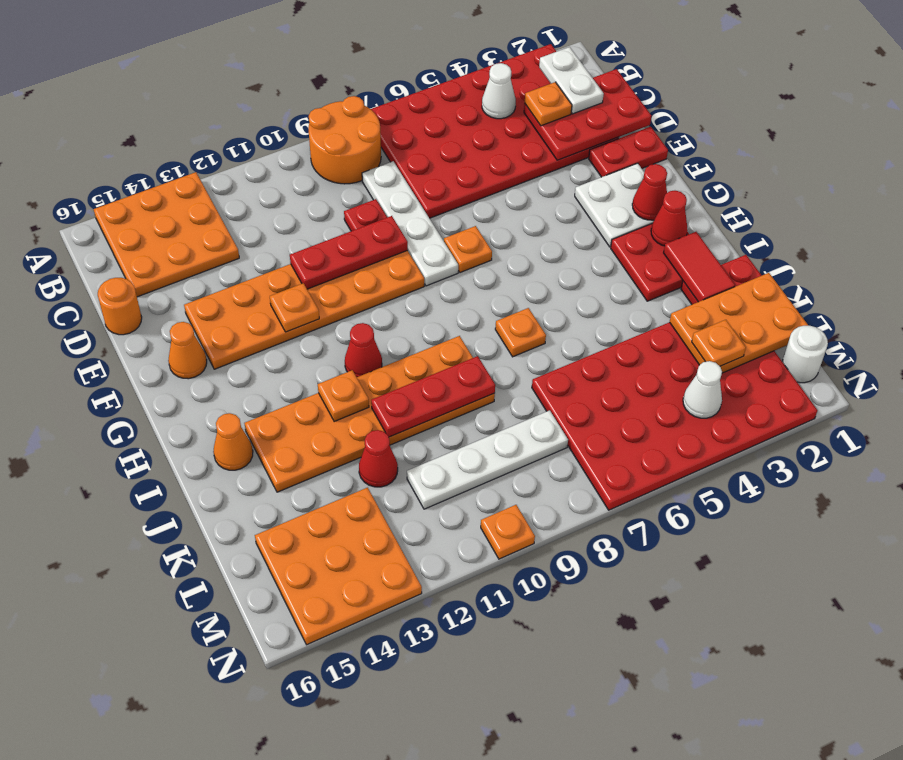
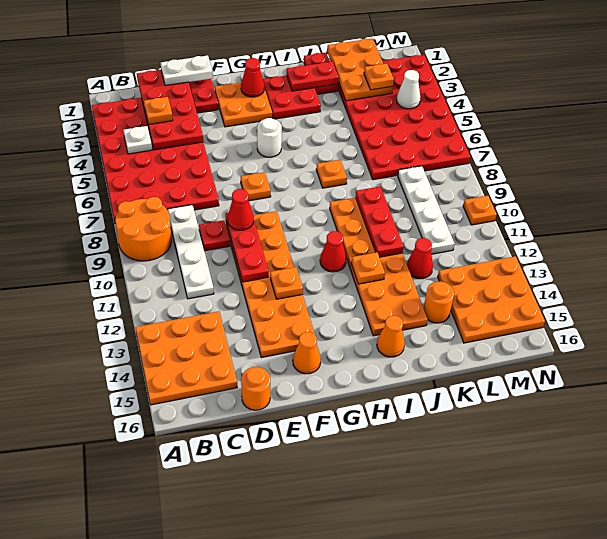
white plate B2:C2 level 3 -> white plate D1:E1 level 3
white cone B4 level 2 -> white plate B4 level 2
red plate C1:D3 level 2 -> red plate C1:D4 level 2
white plate C8:F8 level 1 -> white plate C8:C11 level 1
white plate F2:G3 level 1 -> orange plate F2:G3 level 1
red cone H2 level 2 -> red cone E9 level 3
red tile I2:J2 level 2 -> red plate I2:J2 level 2
none -> orange round brick K14 level 1
white round brick M1 level 1 -> white round brick G5 level 1

